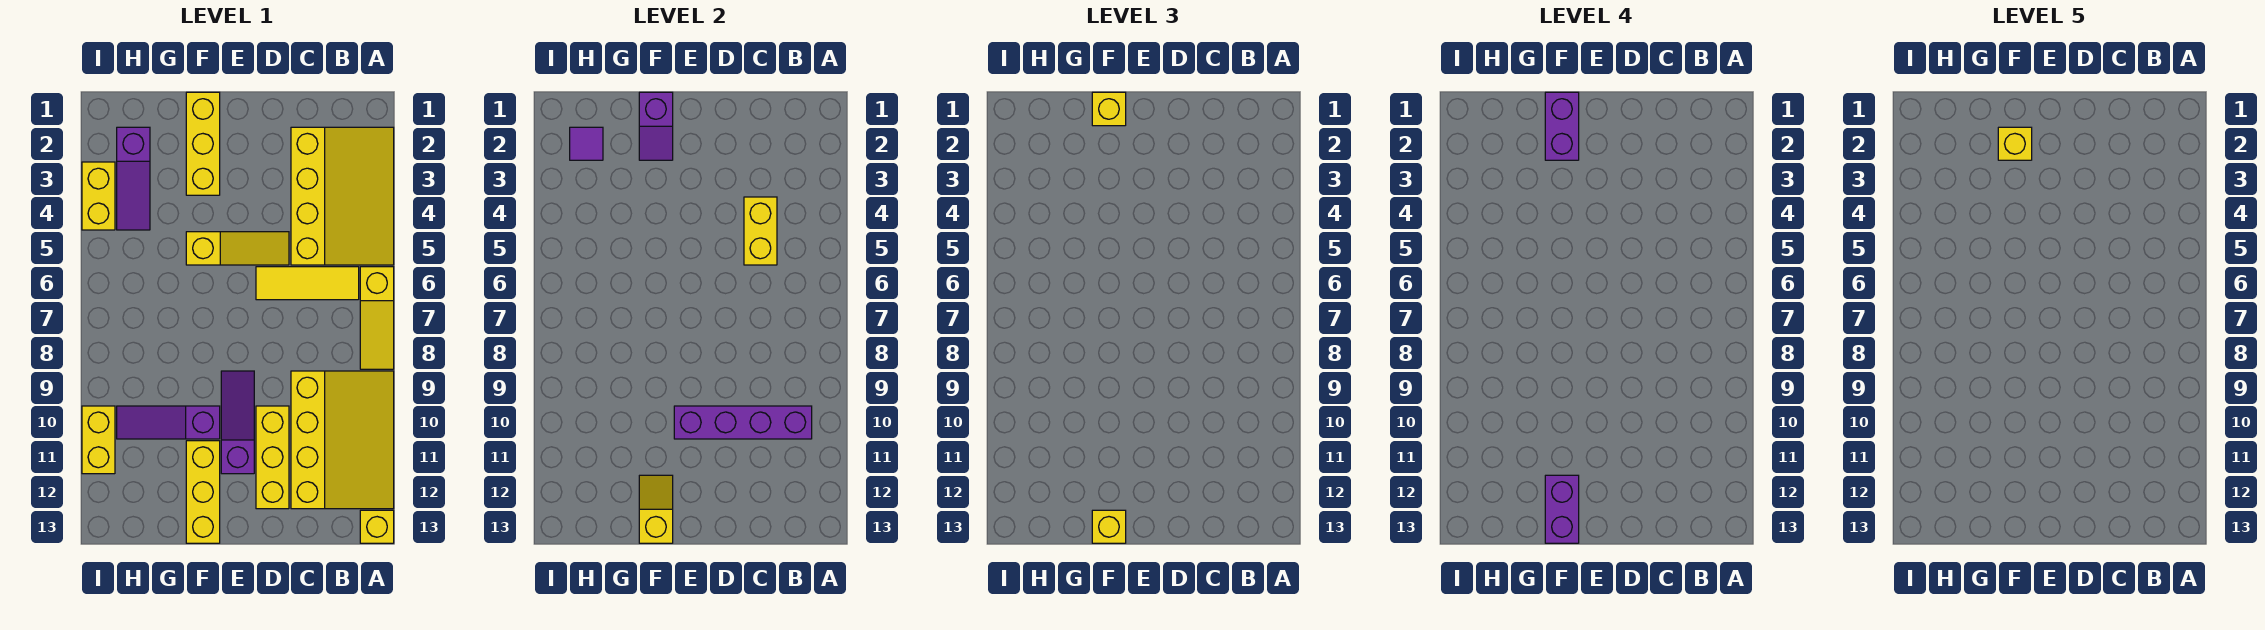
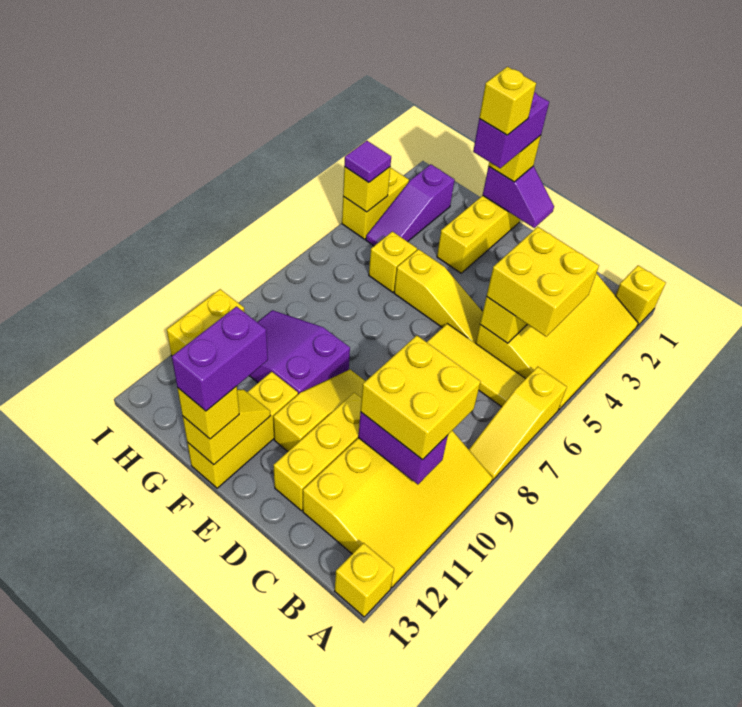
none -> yellow brick A1 level 1
none -> yellow brick B4:C5 level 3
none -> yellow brick B9:C10 level 3
purple brick B10:E10 level 2 -> purple brick B10:C10 level 2
purple slope E9:E11 level 1 top 11 -> yellow slope E9:E11 level 1 top 11
purple slope F1:F2 level 2 top 1 -> purple slope E1:F1 level 2 top F
purple slope F10:H10 level 1 top F -> purple slope F9:H10 level 1 top F
none -> yellow brick G5 level 1
purple tile H2 level 2 -> purple tile I4 level 3
none -> yellow brick I4 level 2

